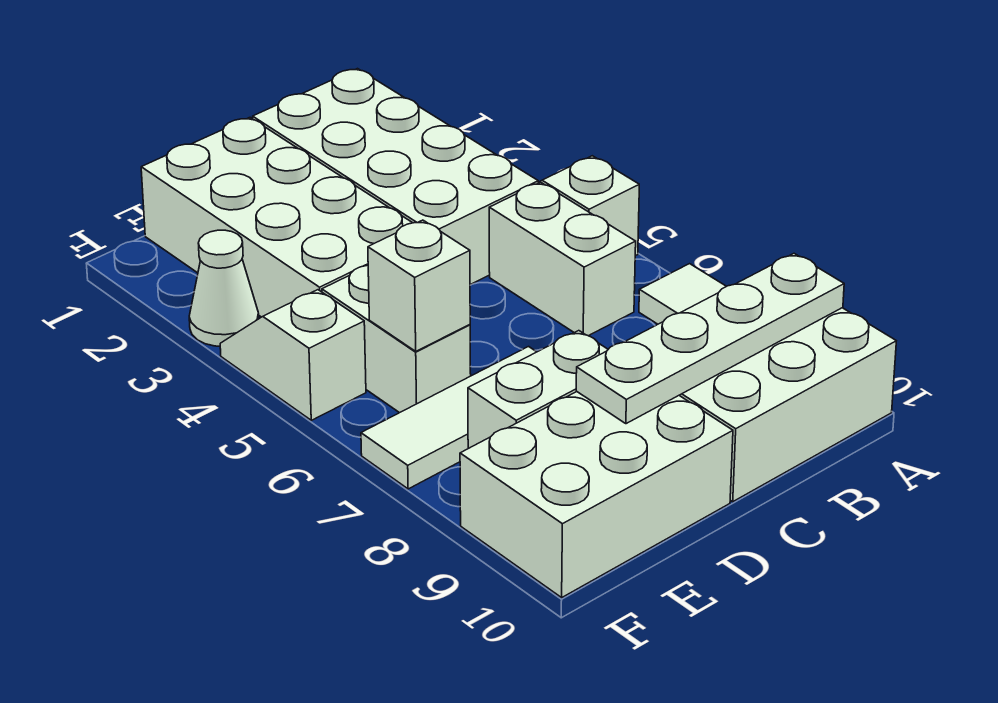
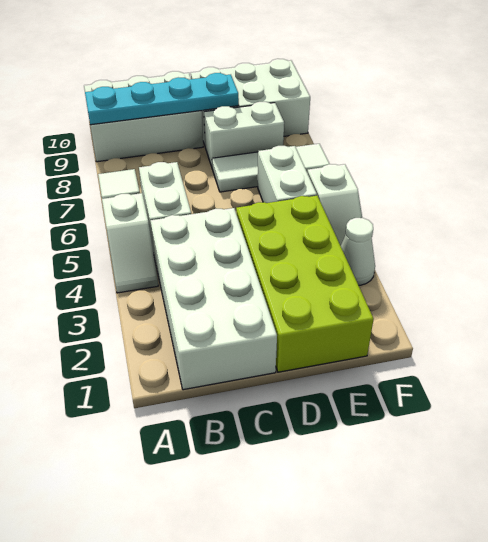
white plate A9:D9 level 2 -> cyan plate A9:D9 level 2
white brick D1:E4 level 1 -> lime brick D1:E4 level 1
white brick E6 level 2 -> none

